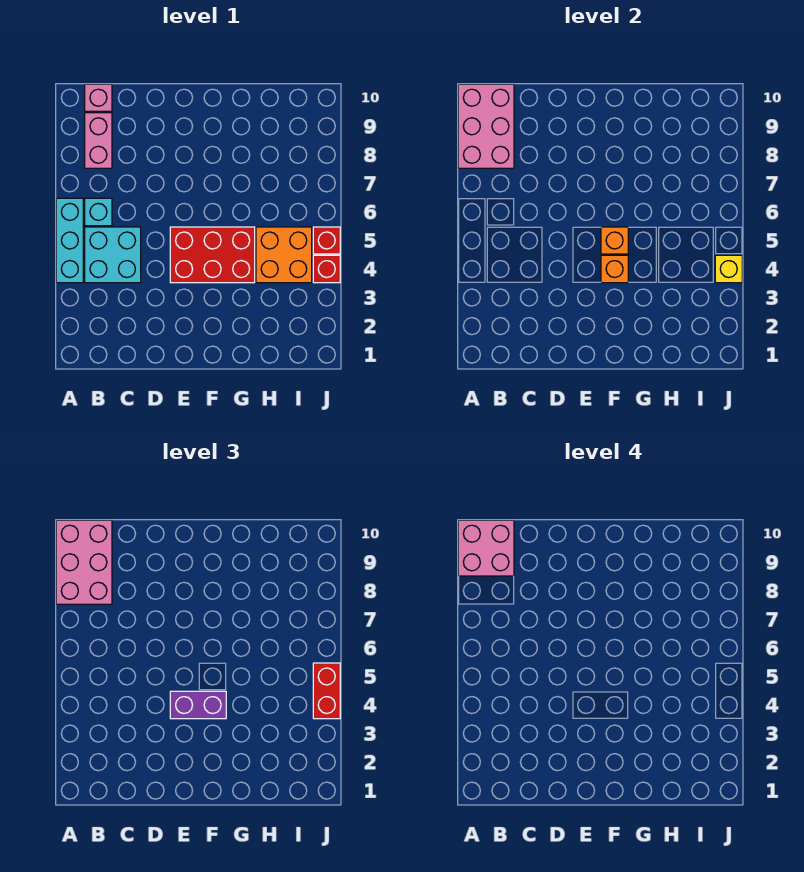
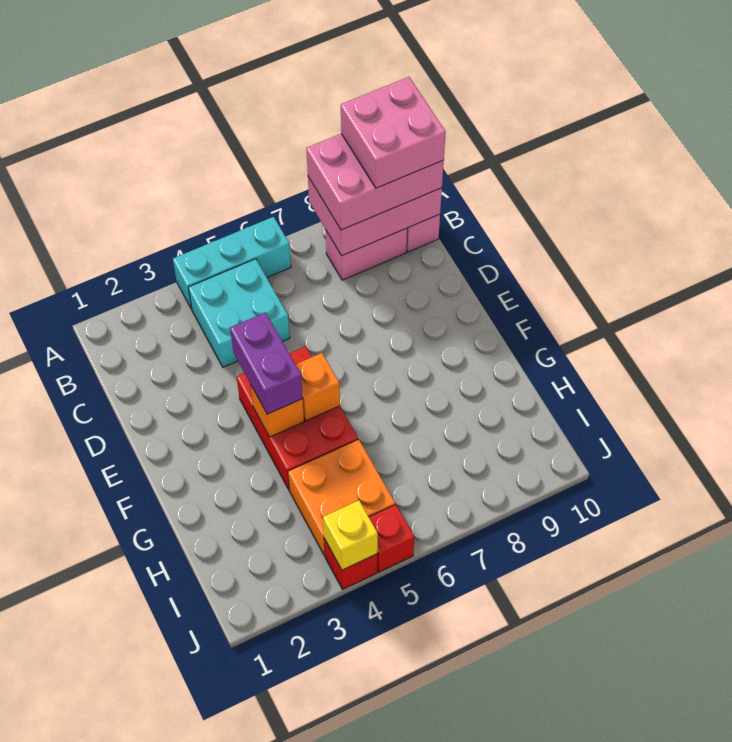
cyan brick B6 level 1 -> none
red brick J4:J5 level 3 -> none

